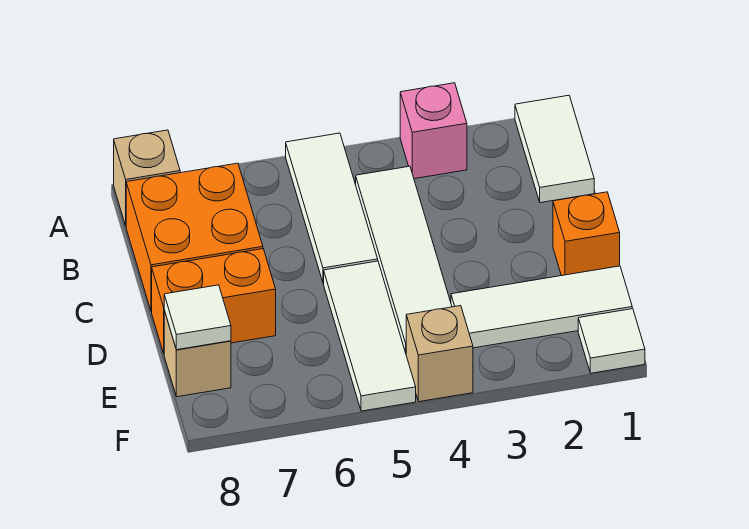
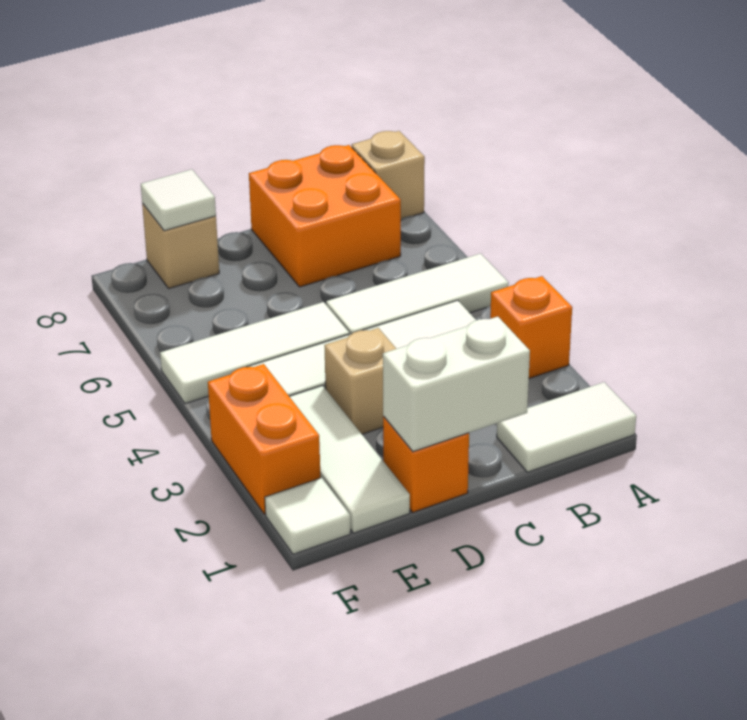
pink brick A3 level 1 -> orange brick A3 level 1
none -> white brick C1:D1 level 2
orange brick D7:D8 level 1 -> orange brick F2:F3 level 1
tan brick F4 level 1 -> tan brick D3 level 1

